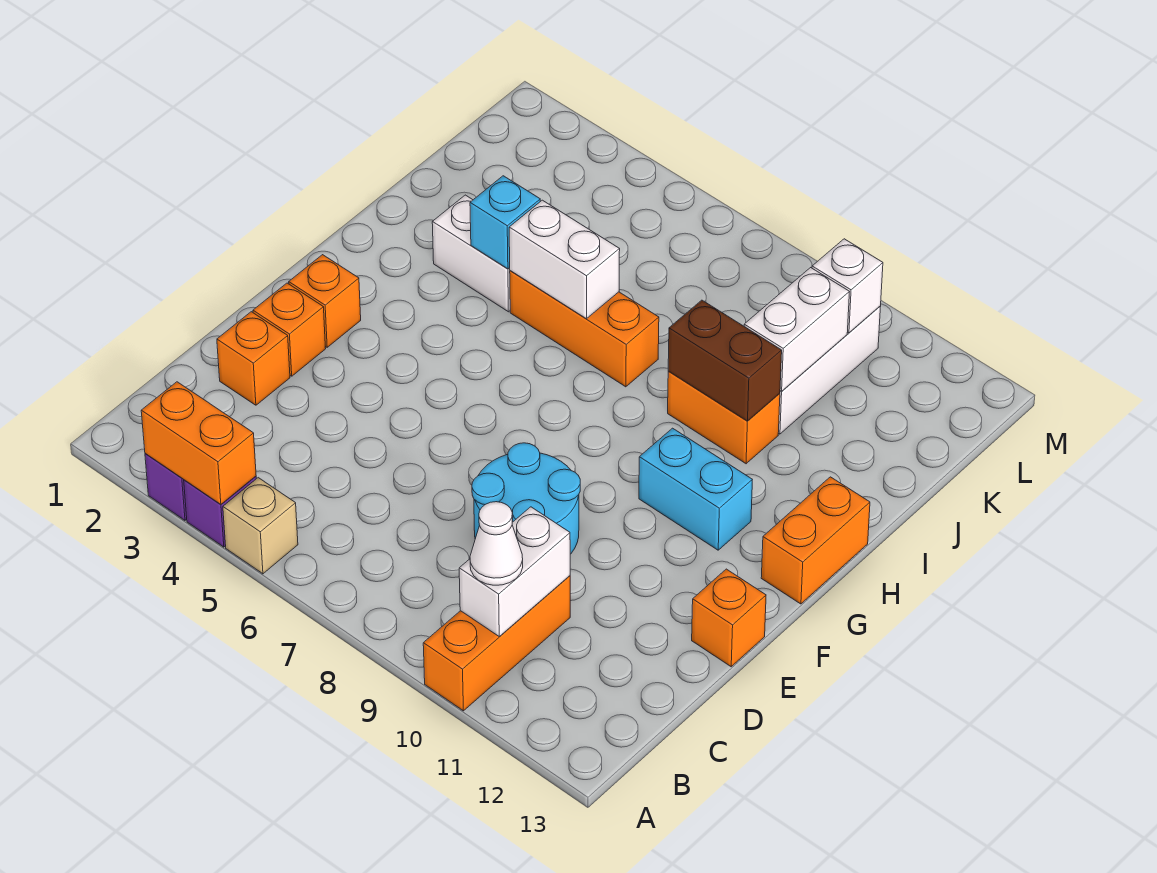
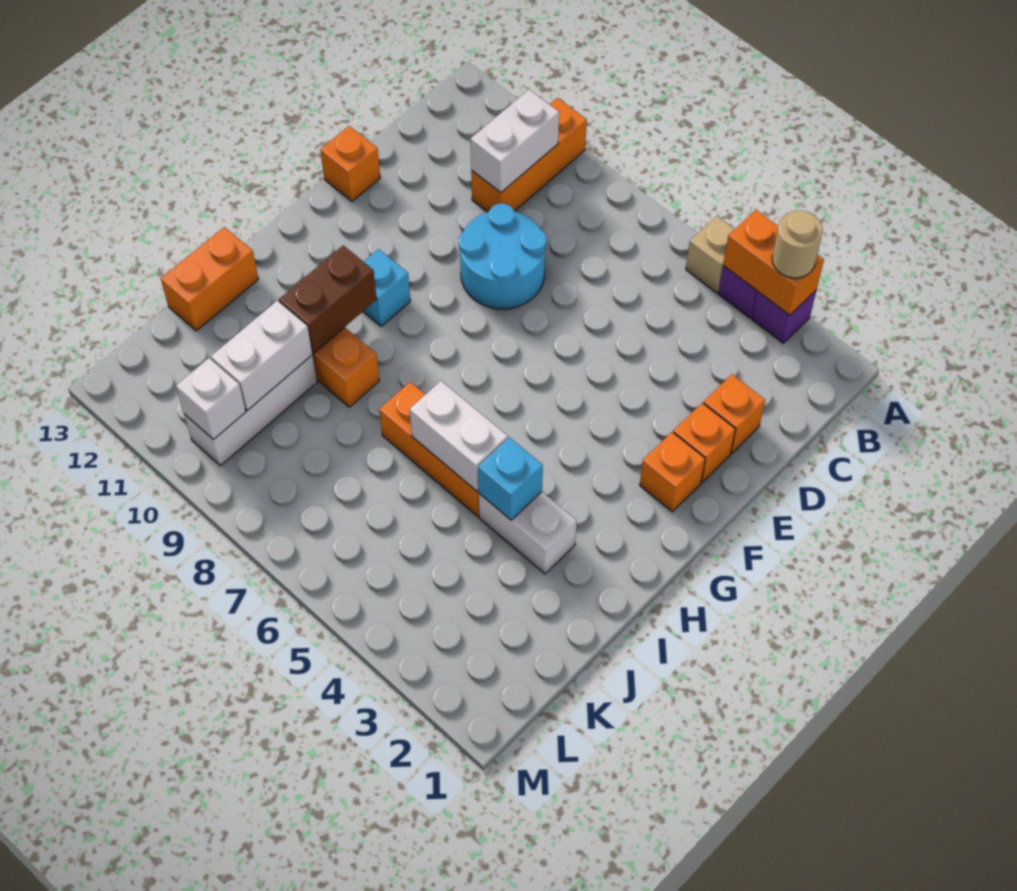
none -> tan round brick A3 level 3
white cone B10 level 3 -> none
cyan brick G10:G11 level 1 -> cyan brick G10 level 1
orange brick G13:H13 level 1 -> orange brick I13:J13 level 1
brown brick I9:I10 level 2 -> brown brick H10:I10 level 2

